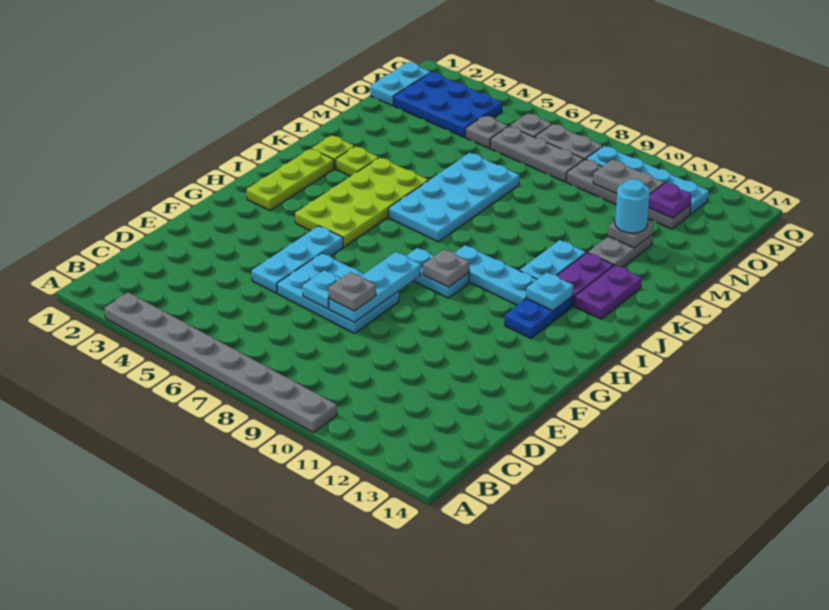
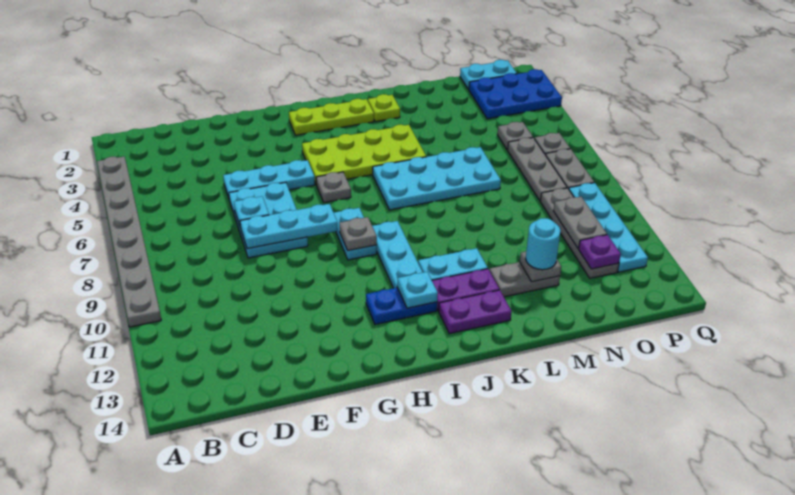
grey plate E8 level 3 -> grey plate H6 level 1
lime plate K3 level 1 -> none
blue plate O2:P4 level 1 -> blue plate O2:Q3 level 1

